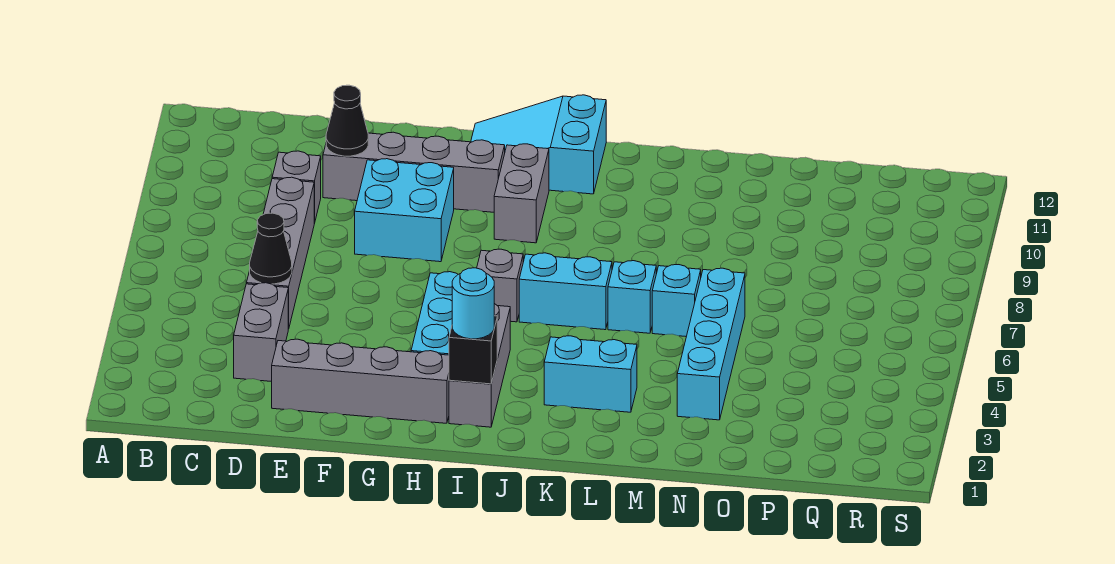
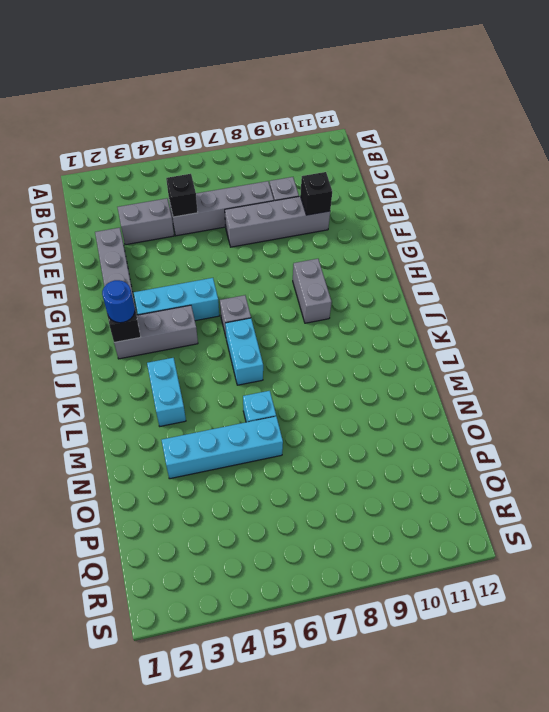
black cone D5 level 2 -> black brick D5 level 2
grey brick E10:H10 level 1 -> grey brick E7:E10 level 1
black cone E10 level 2 -> black brick E10 level 2
cyan brick F8:G9 level 1 -> none
cyan slope H11:J12 level 1 top J -> none
cyan round brick I2 level 3 -> blue round brick I2 level 3
grey brick I9:I10 level 1 -> grey brick H9:I9 level 1
cyan brick L6 level 1 -> none

